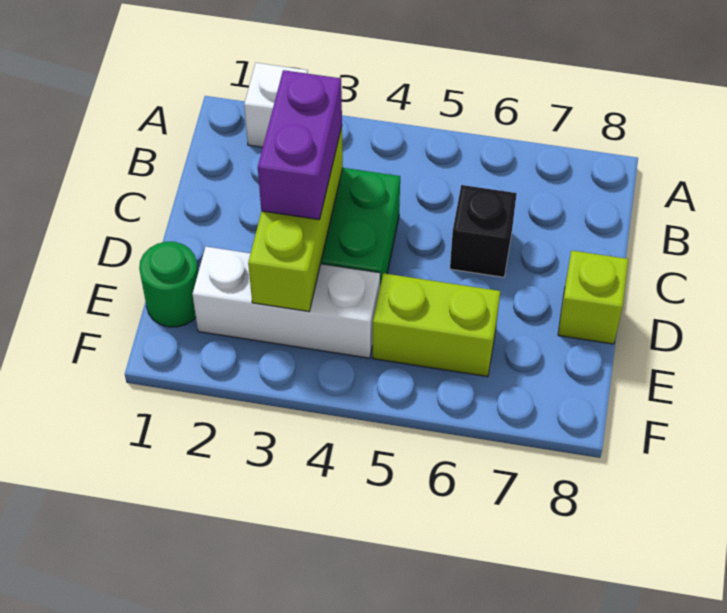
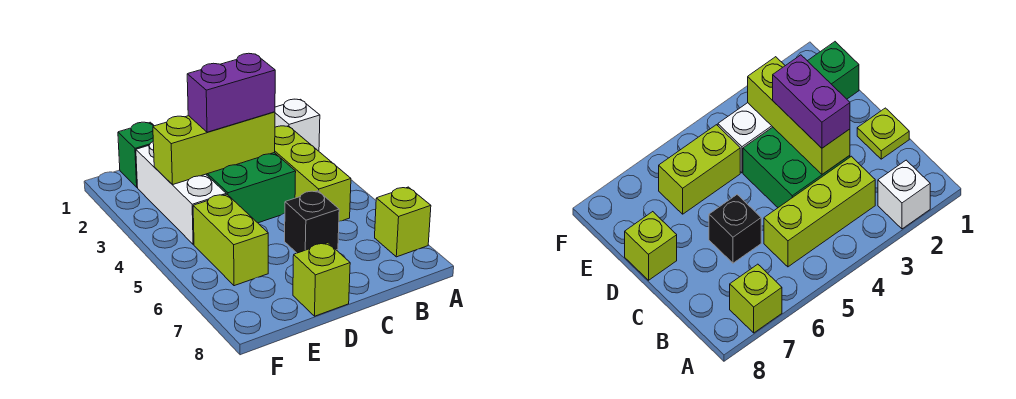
none -> lime brick A7 level 1
none -> lime brick B3:B5 level 1
none -> lime plate C1 level 1
green round brick E1 level 1 -> green brick E1 level 1

